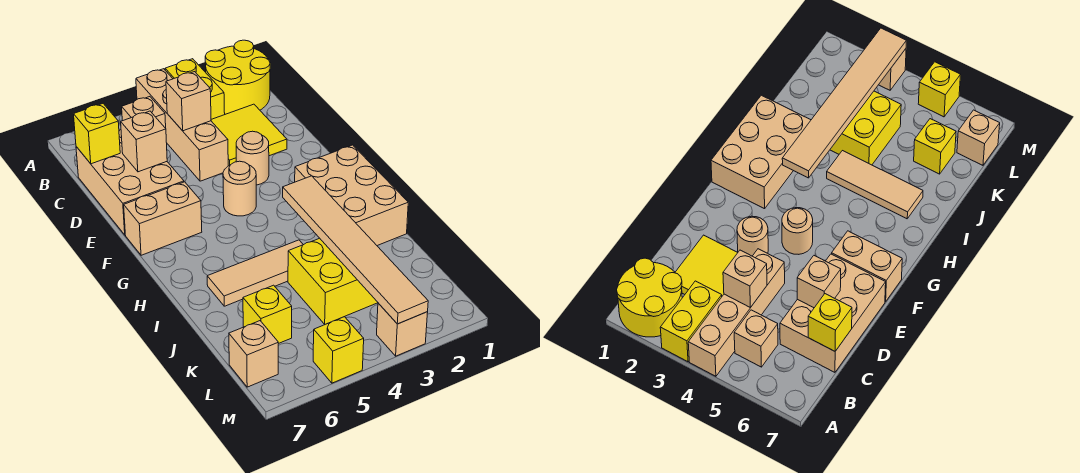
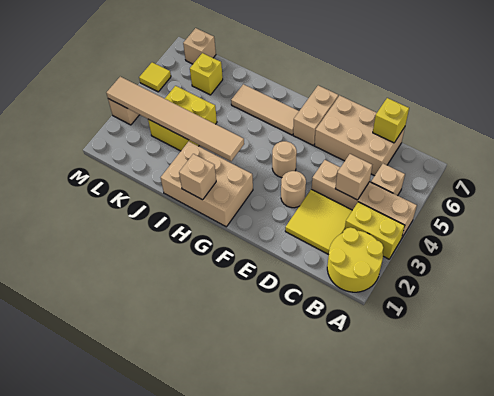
tan brick D6 level 2 -> tan brick H1 level 2
tan tile I4:I6 level 1 -> tan tile G6:I6 level 1
yellow brick M5 level 1 -> yellow tile M5 level 1

